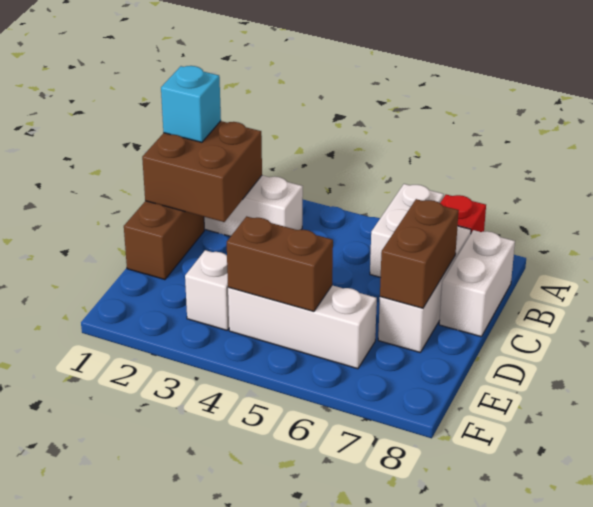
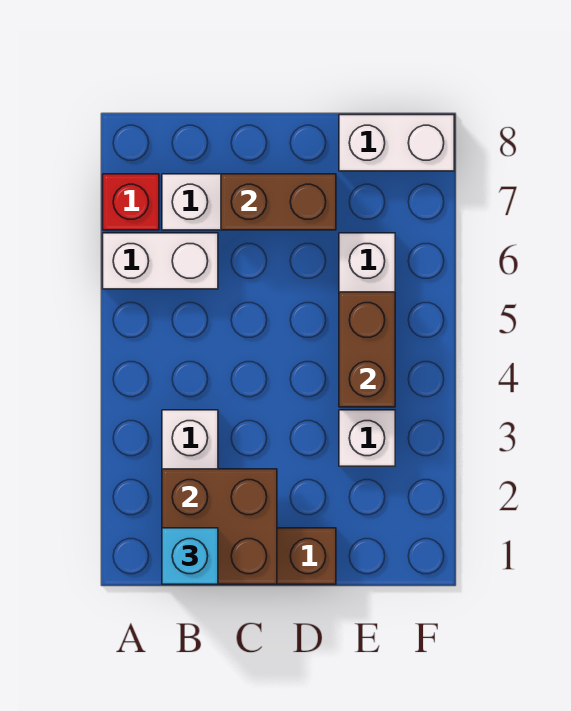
white brick B8:C8 level 1 -> white brick E8:F8 level 1

